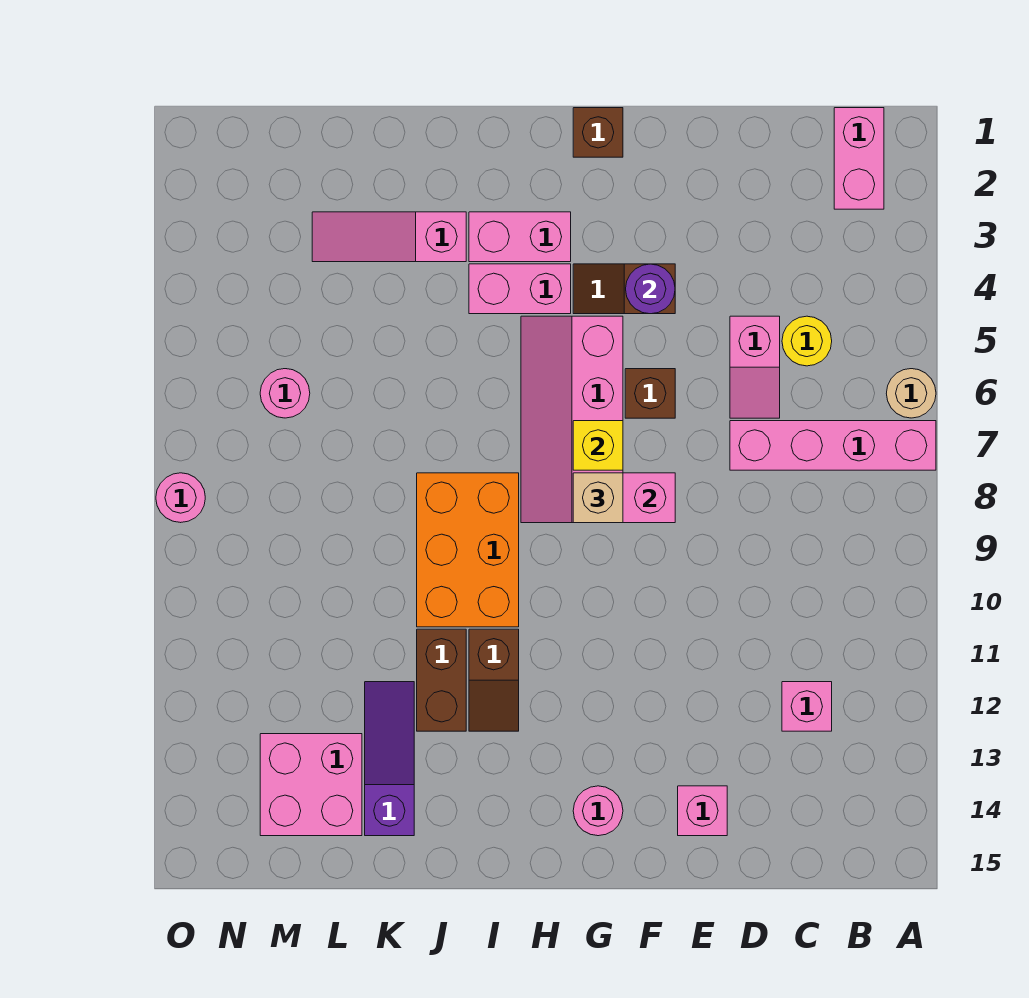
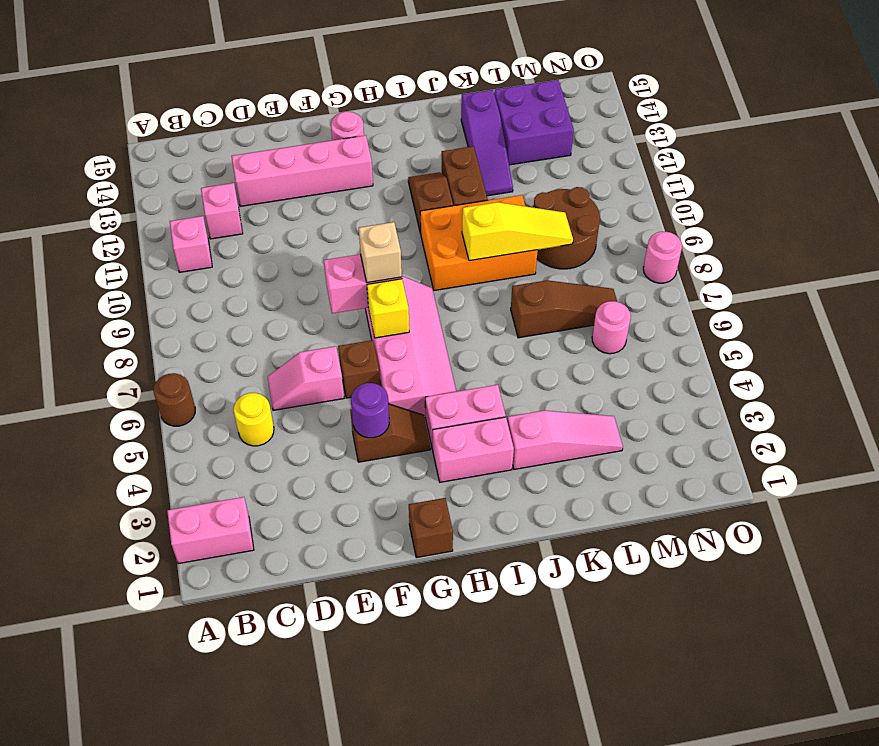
tan round brick A6 level 1 -> brown round brick A6 level 1
pink brick A7:D7 level 1 -> pink brick D13:G13 level 1
pink brick B1:B2 level 1 -> pink brick A2:B2 level 1
pink slope D5:D6 level 1 top 5 -> pink slope D6:E6 level 1 top E
pink brick E14 level 1 -> pink brick B11 level 1
orange brick I8:J10 level 1 -> orange brick I9:K10 level 1
none -> yellow slope J9:L9 level 2 top J
none -> brown slope K7:M7 level 1 top K
none -> brown round brick L9:M10 level 1
pink brick L13:M14 level 1 -> purple brick L13:M14 level 1

